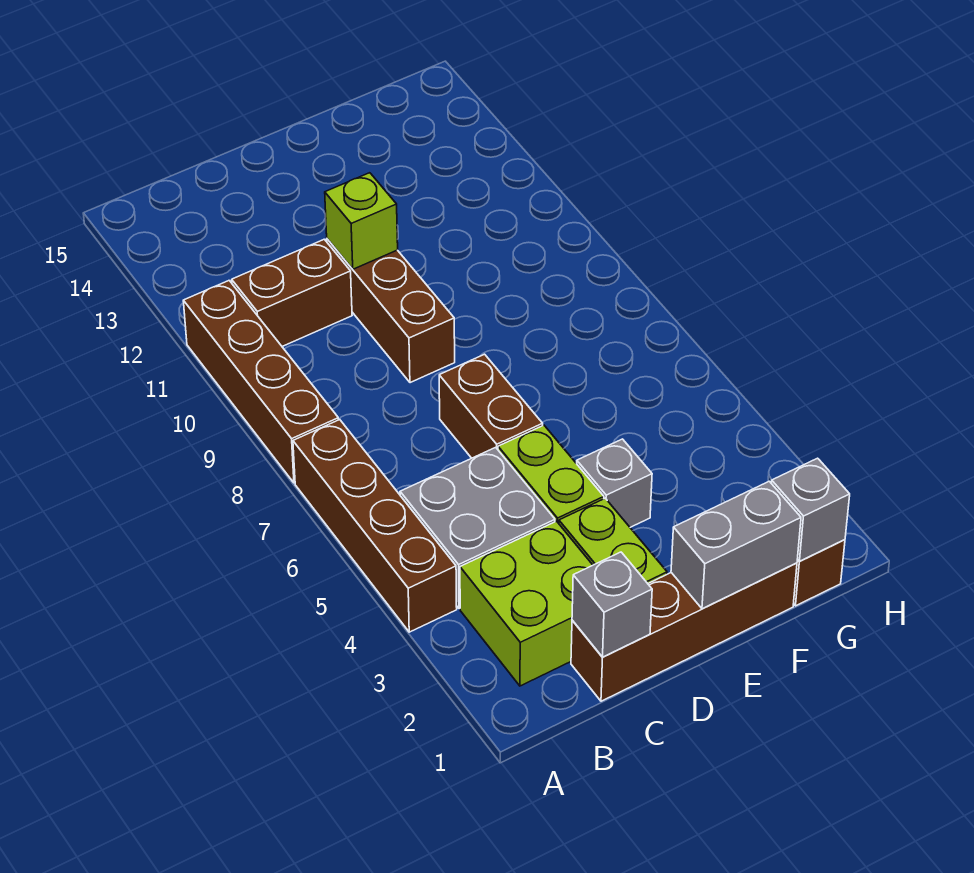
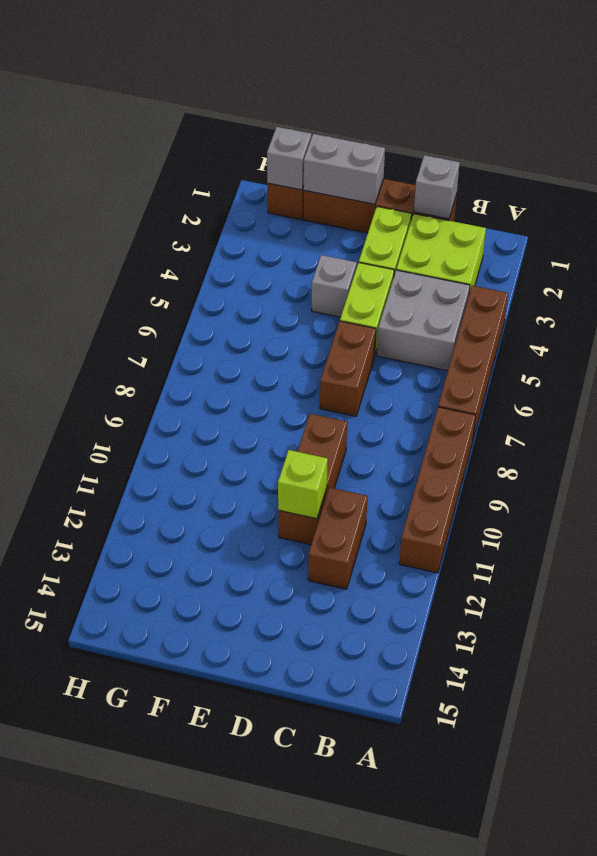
brown brick B11:C11 level 1 -> brown brick C11:C12 level 1

